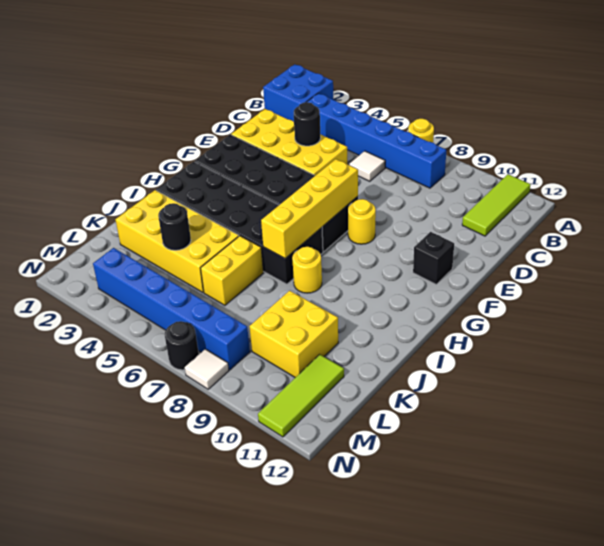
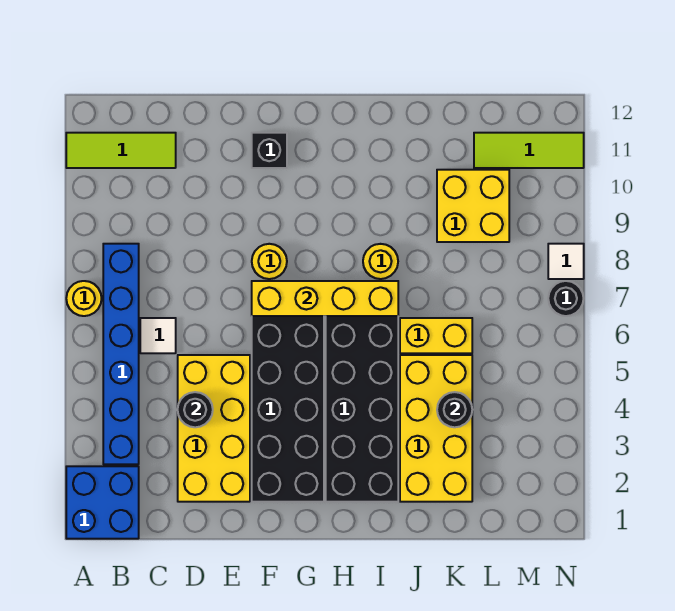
blue brick M3:M8 level 1 -> none

